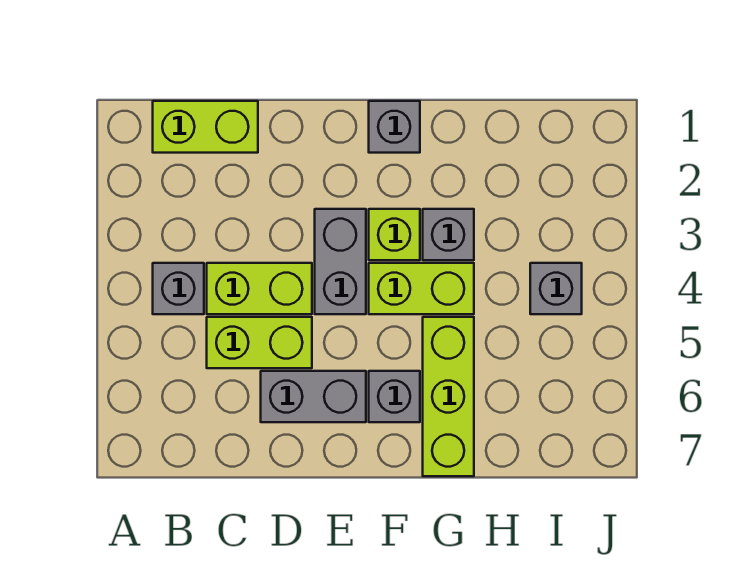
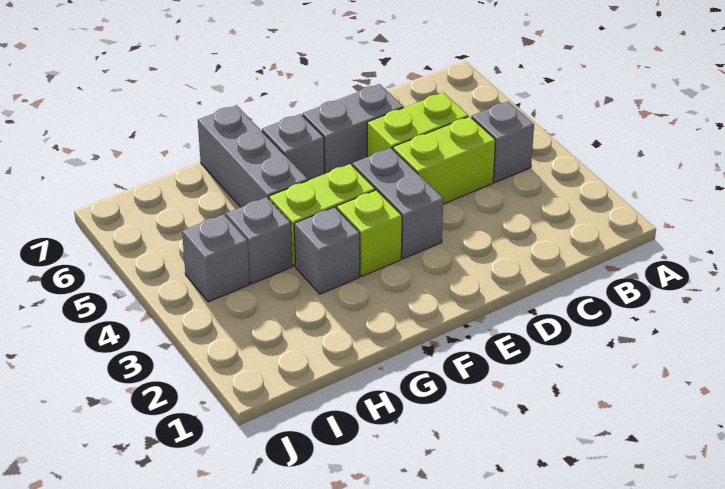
lime brick B1:C1 level 1 -> none
grey brick F1 level 1 -> grey brick H4 level 1
lime brick G5:G7 level 1 -> grey brick G5:G7 level 1

